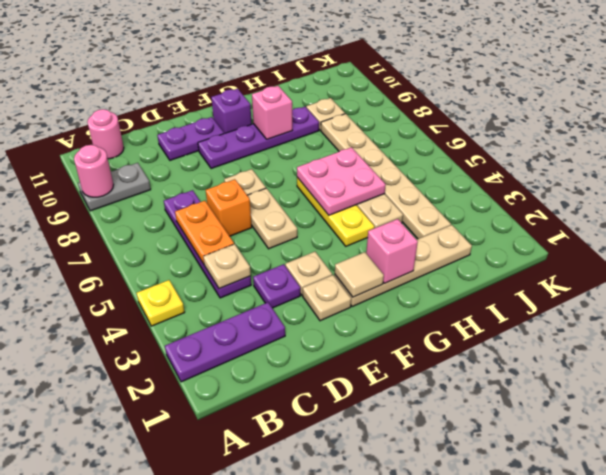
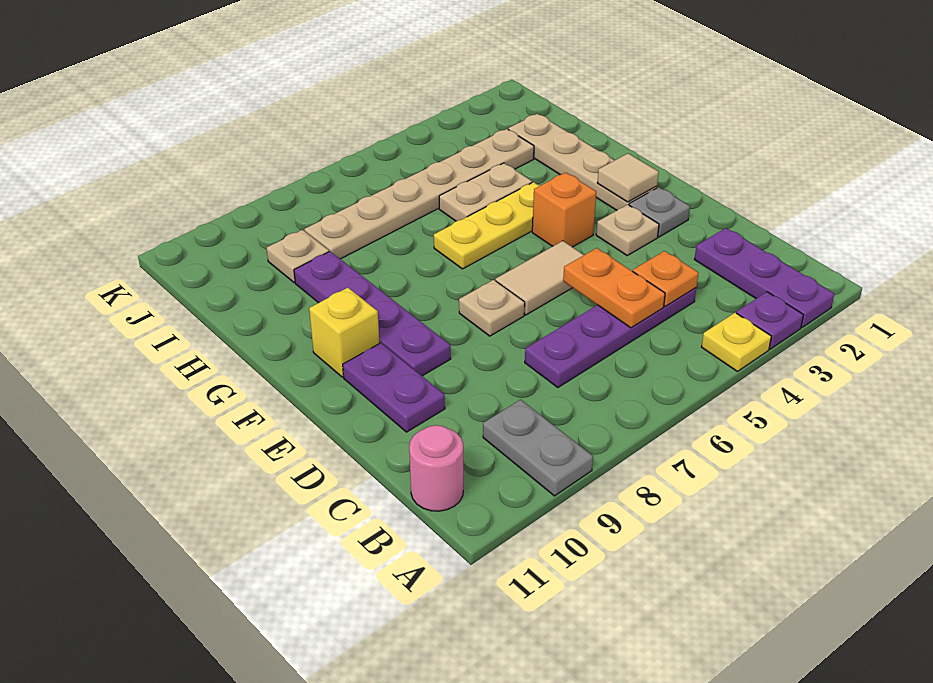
pink round brick A9 level 2 -> none
tan plate C4 level 2 -> orange plate C4 level 2
orange plate C5:C6 level 2 -> orange plate C5:D5 level 2
purple plate D3 level 1 -> purple plate A3 level 1
orange brick D6 level 1 -> orange brick F4 level 1
tan plate E2 level 1 -> grey plate E2 level 1
tan plate E5:E6 level 1 -> tan tile E5:E6 level 1
purple brick F10 level 1 -> yellow brick F10 level 1
pink brick G2 level 2 -> none
pink plate G5:H6 level 2 -> none
pink brick G9 level 2 -> none

